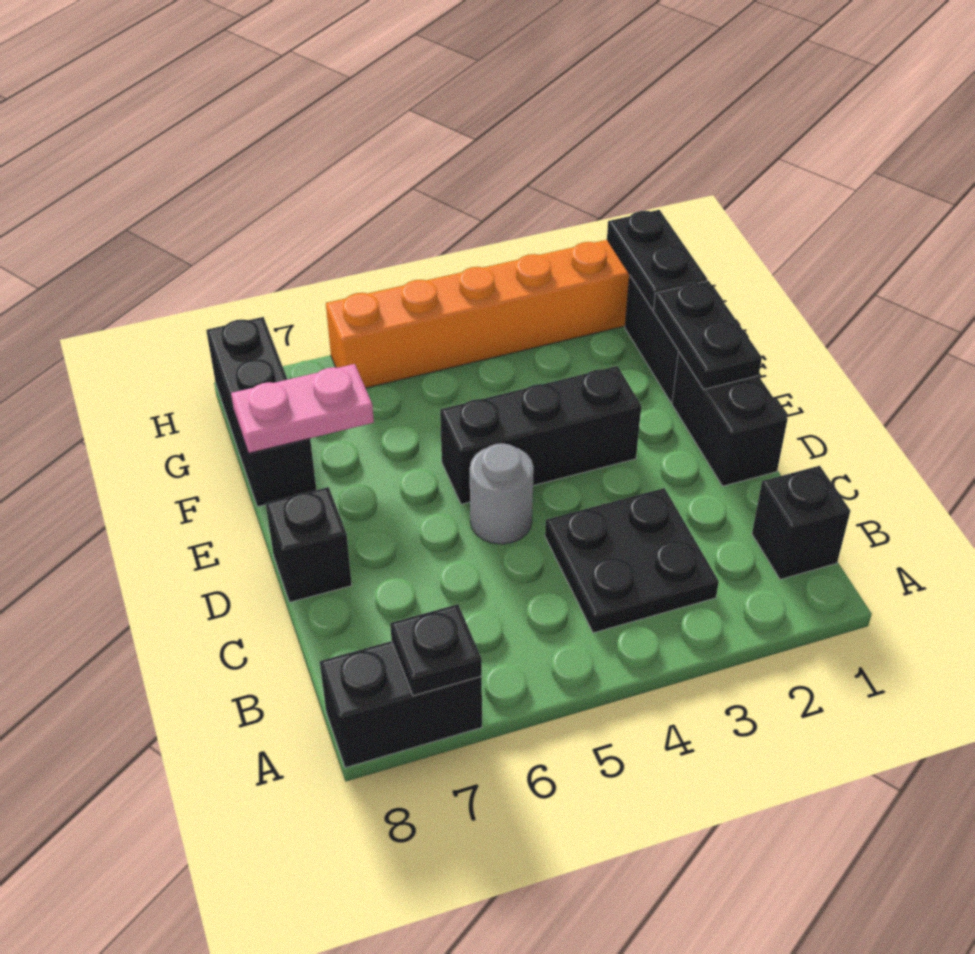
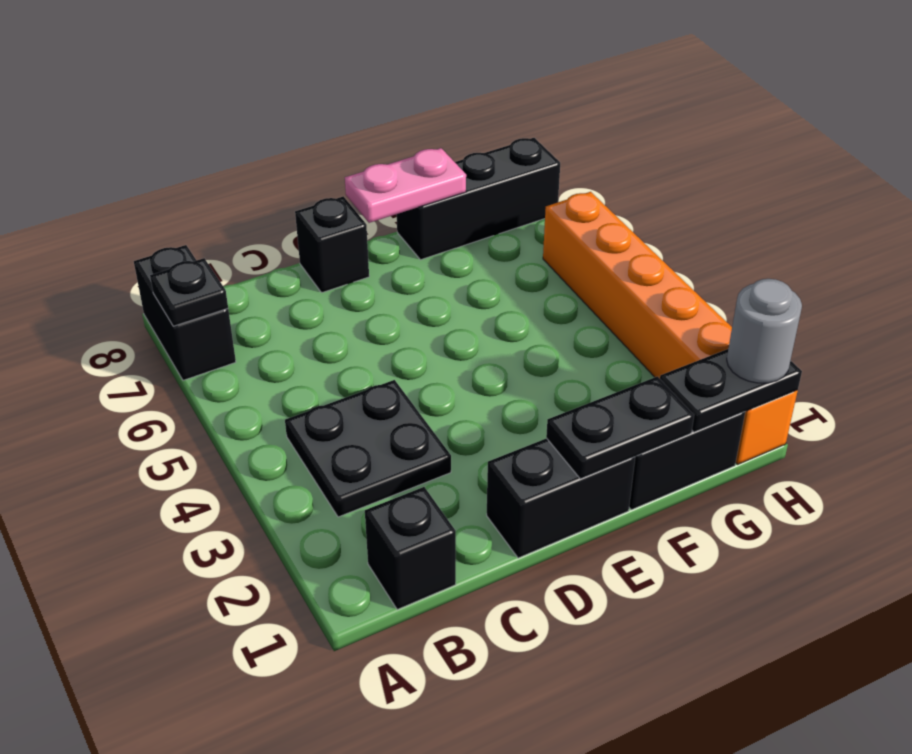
grey round brick D5 level 1 -> grey round brick H1 level 3
black brick E3:E5 level 1 -> none
pink plate F7:F8 level 2 -> pink plate E8:F8 level 2

